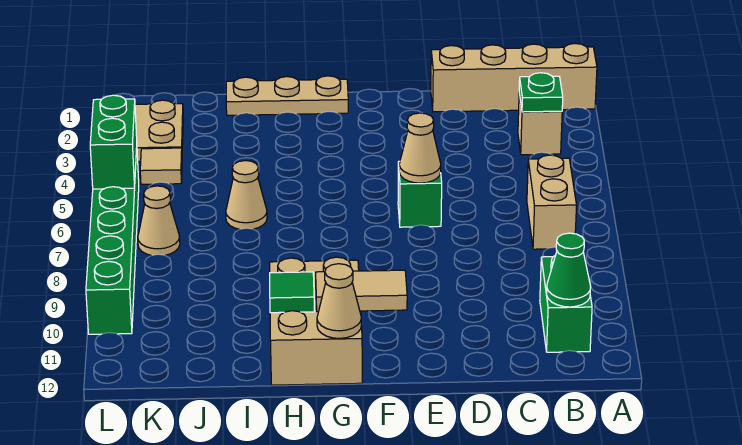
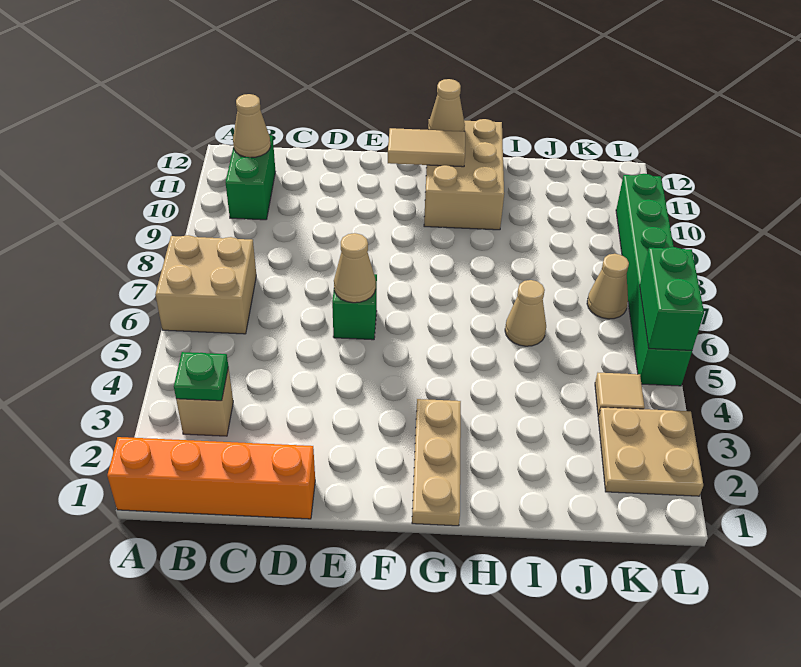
tan brick A1:D1 level 1 -> orange brick A1:D1 level 1
tan brick B6:B7 level 1 -> tan brick A6:B7 level 1
green cone B11 level 2 -> tan cone B11 level 2
tan plate G1:I1 level 1 -> tan plate G1:G3 level 1
green tile H11 level 2 -> none

